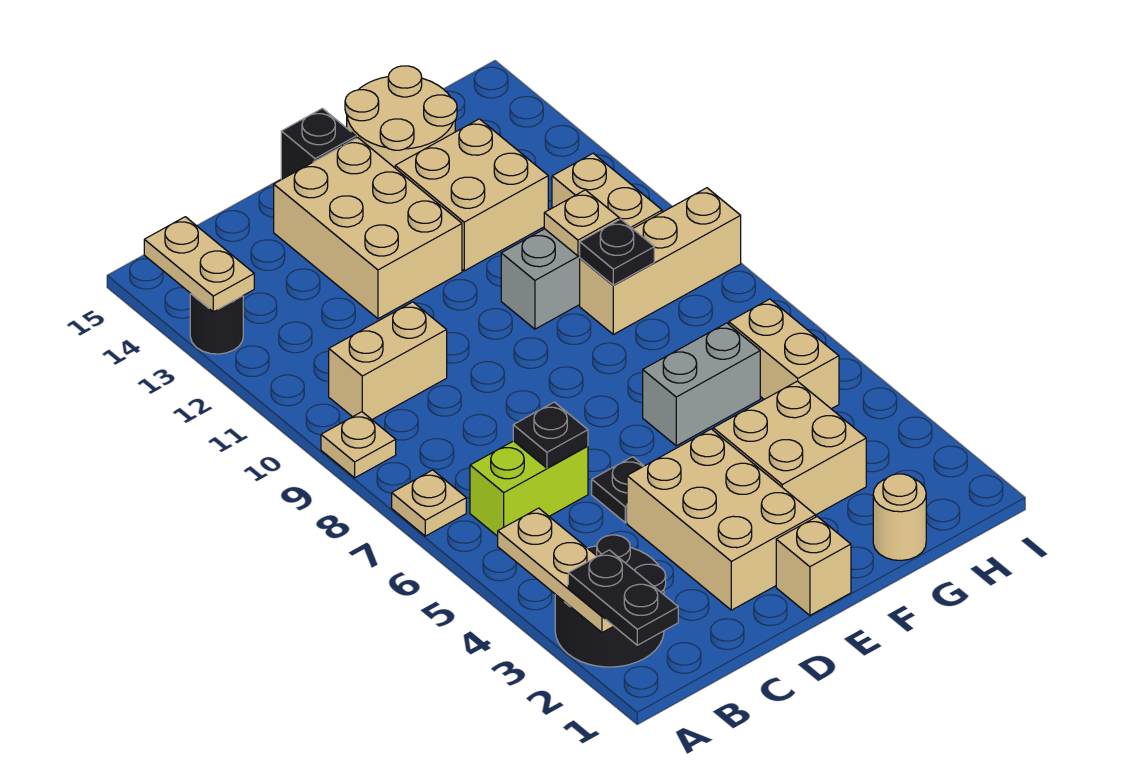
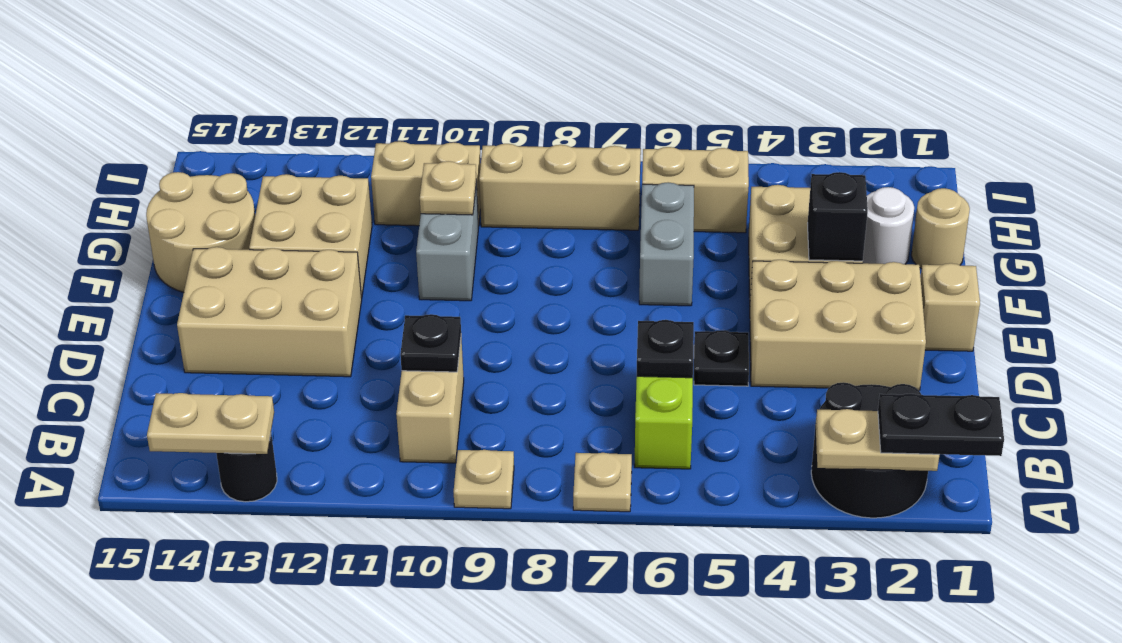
tan plate A2:A4 level 2 -> tan plate A2:A3 level 2
black brick E15 level 1 -> black brick F3 level 2
none -> white round brick G2 level 1
tan brick G9:I9 level 1 -> tan brick H7:H9 level 1
black plate G9 level 2 -> black plate C10 level 2

